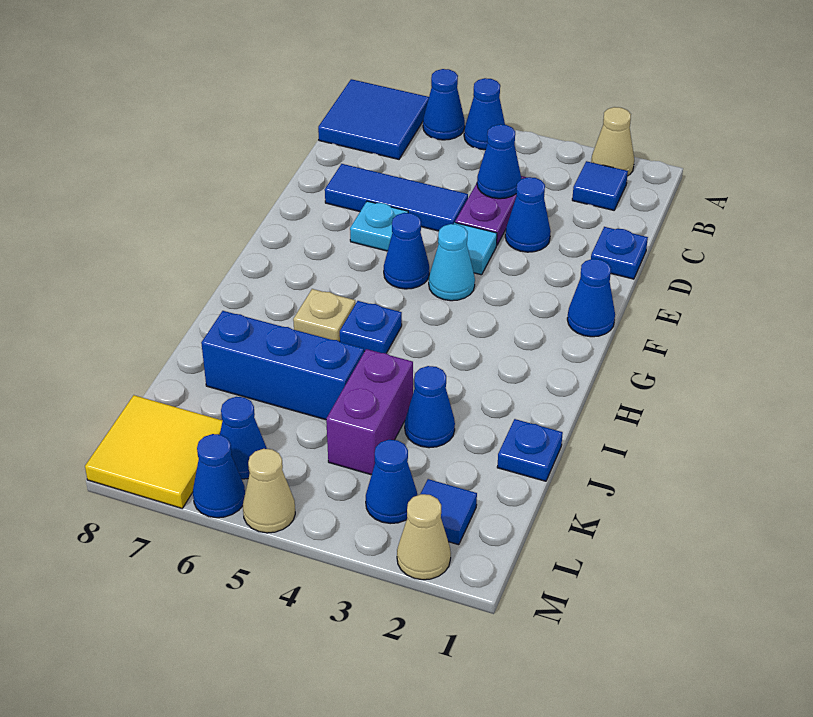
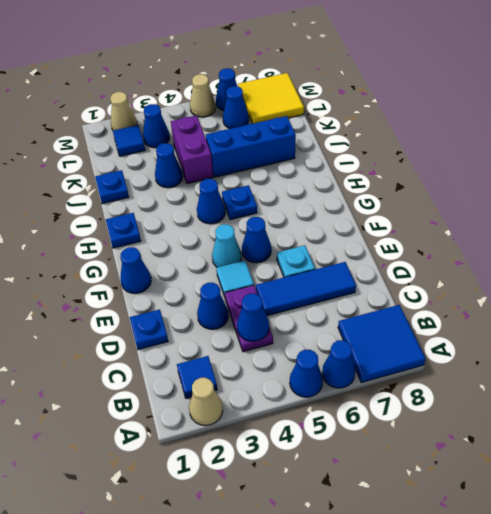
none -> blue plate H1 level 1
none -> blue cone H4 level 1
tan plate H6 level 1 -> none

